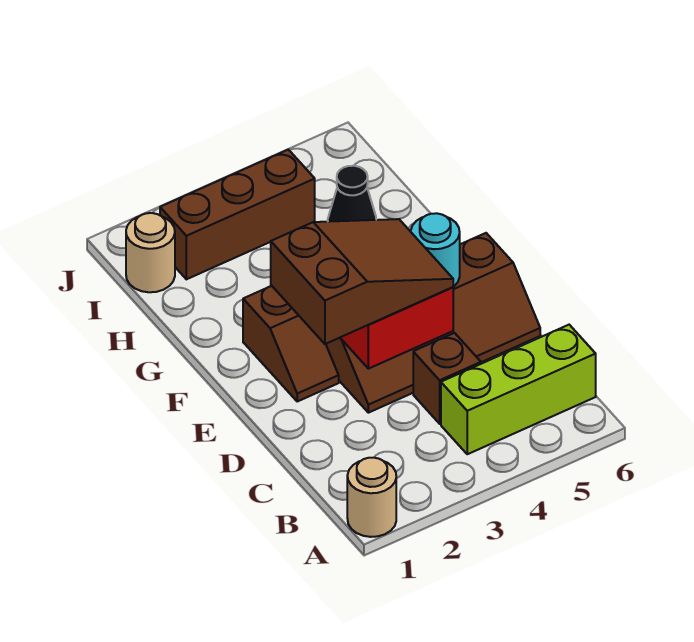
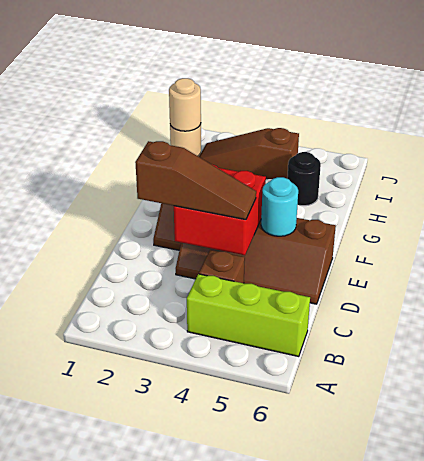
tan round brick A1 level 1 -> tan round brick I1 level 2
brown slope D2:E4 level 3 top 2 -> brown slope D2:D4 level 3 top 2
black cone H5 level 1 -> black round brick H5 level 1
brown brick I2:I4 level 1 -> brown slope I2:I4 level 1 top 4

